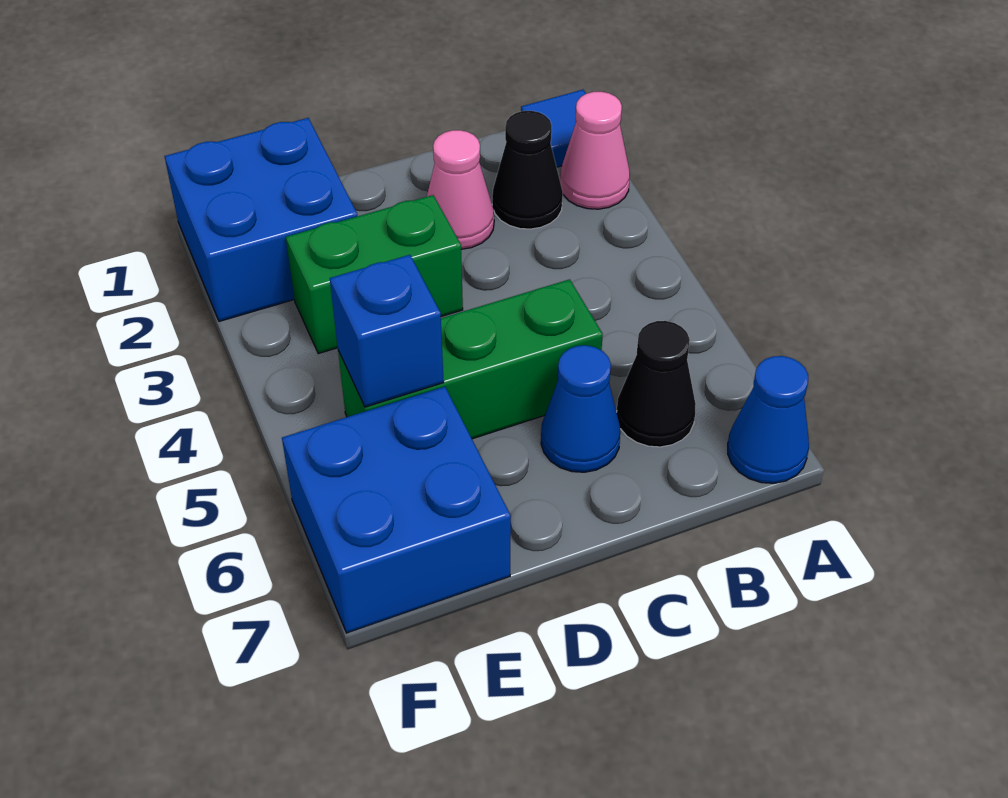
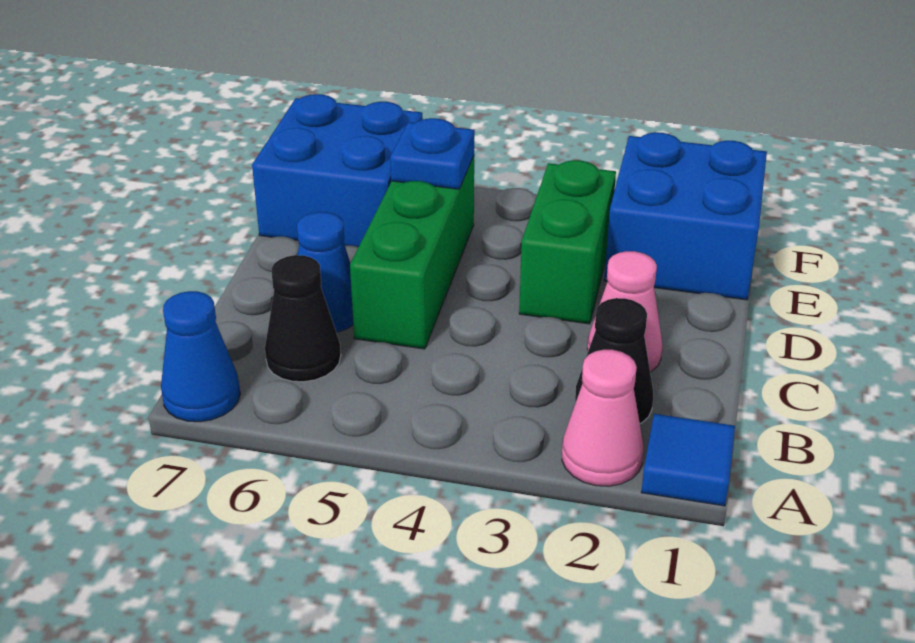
blue brick E5 level 2 -> blue plate E5 level 2

